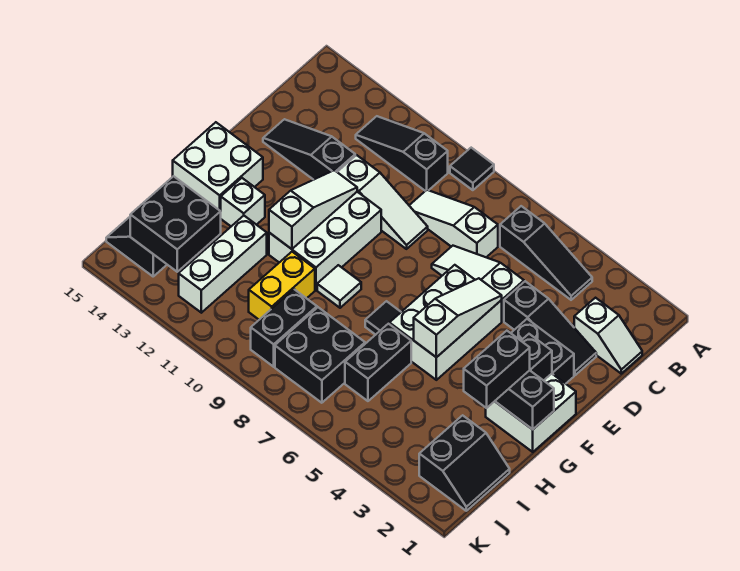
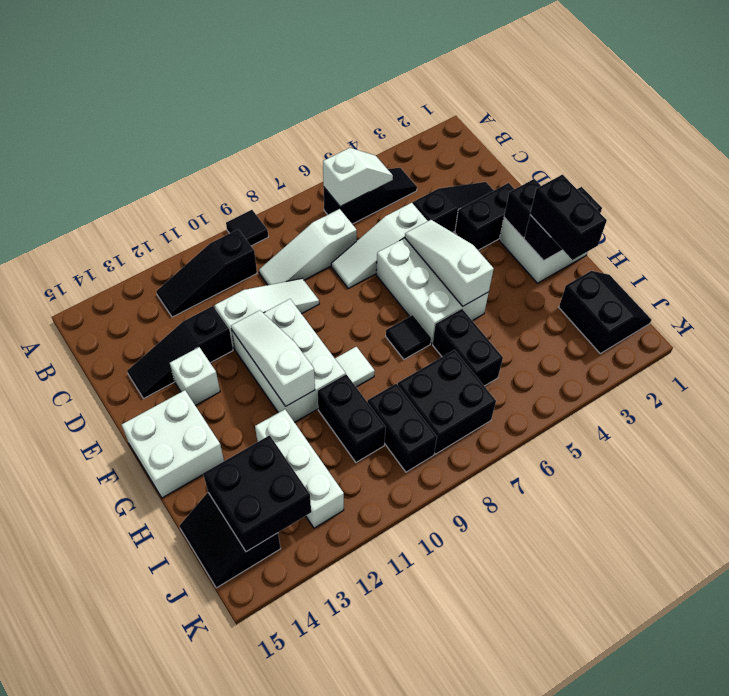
white slope C1:C2 level 1 top 2 -> white slope B5:B6 level 2 top 6
white brick G13 level 1 -> white brick E13 level 1
yellow brick H10:I10 level 1 -> black brick H10:I10 level 1

